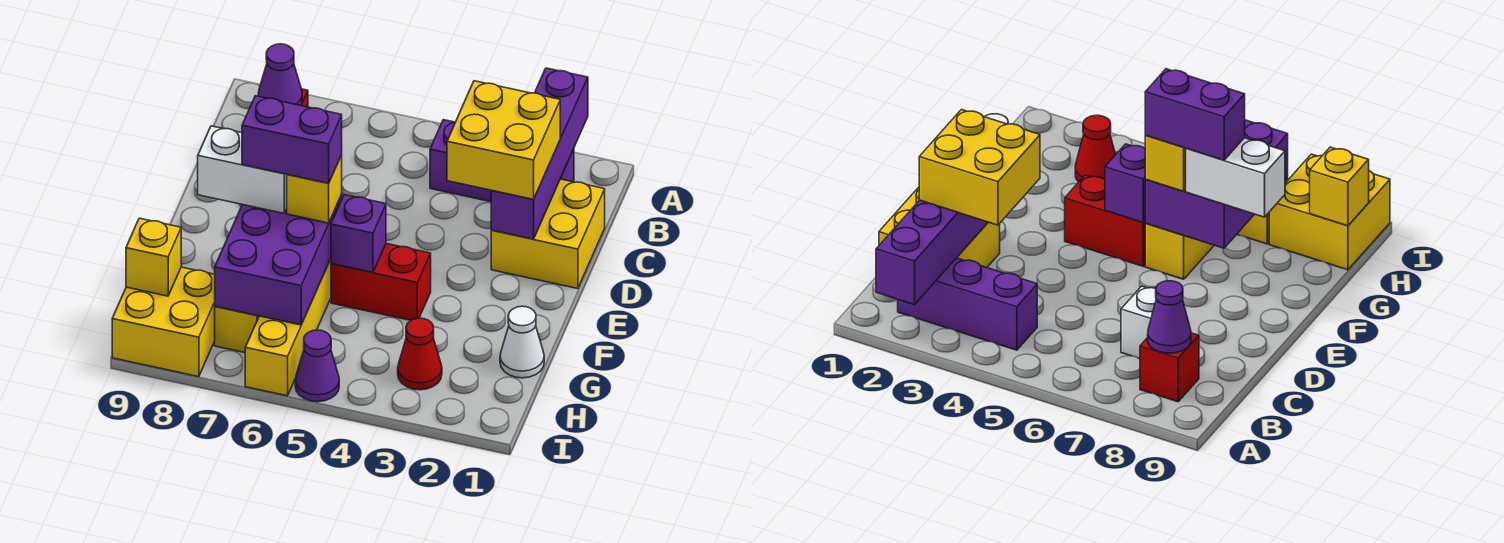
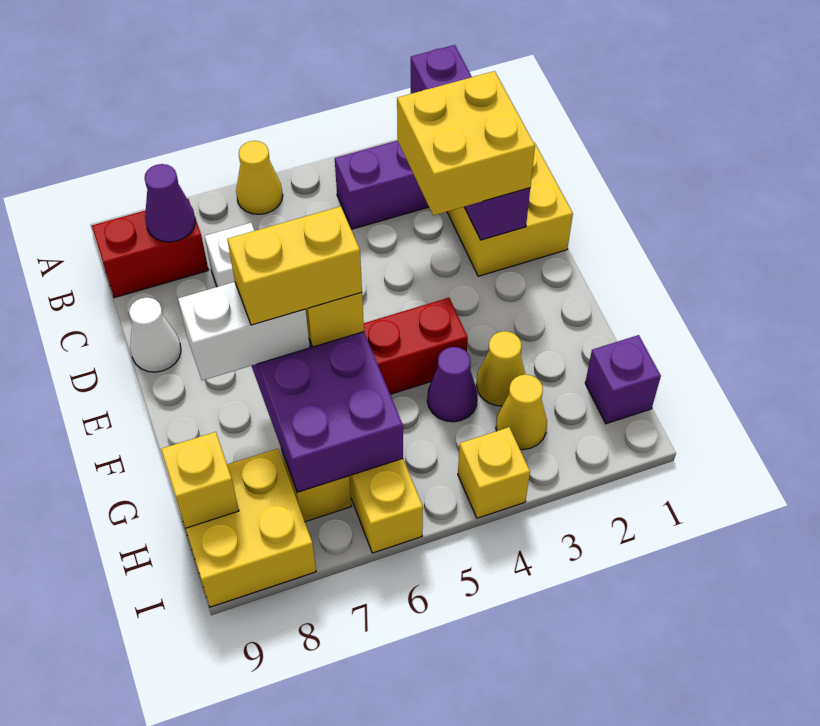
none -> yellow cone A6 level 1
red brick B8 level 1 -> red brick B8:B9 level 1
purple brick F5 level 2 -> purple brick H1 level 1
purple brick F6:F7 level 4 -> yellow brick F6:F7 level 4
white cone G1 level 1 -> white cone D9 level 1
none -> yellow cone G3 level 1
red cone H3 level 1 -> yellow cone H3 level 1
none -> yellow brick I4 level 1
purple cone I5 level 1 -> purple cone G4 level 1

